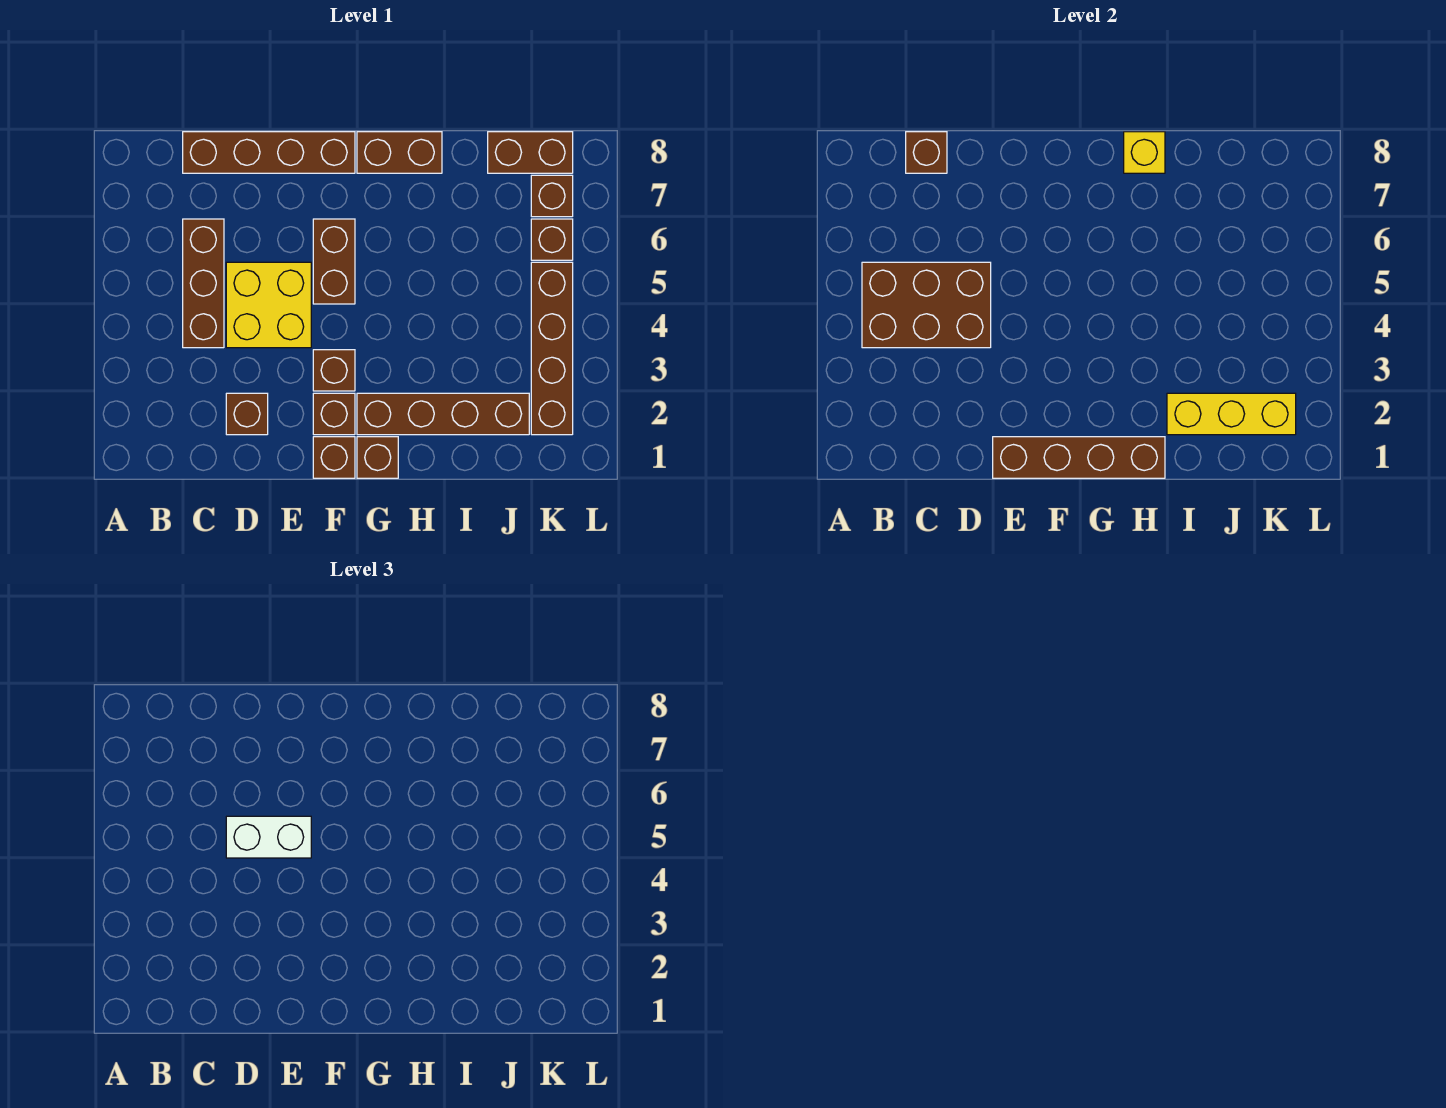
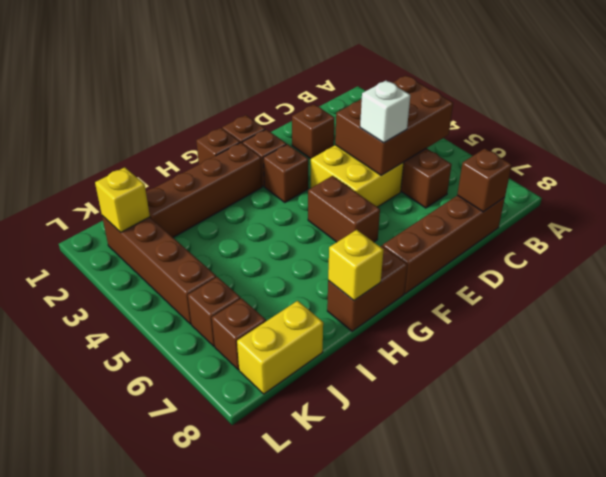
white brick D5:E5 level 3 -> white brick D5 level 3
brown brick E1:H1 level 2 -> none
yellow brick I2:K2 level 2 -> yellow brick K2 level 2
brown brick J8:K8 level 1 -> yellow brick J8:K8 level 1

